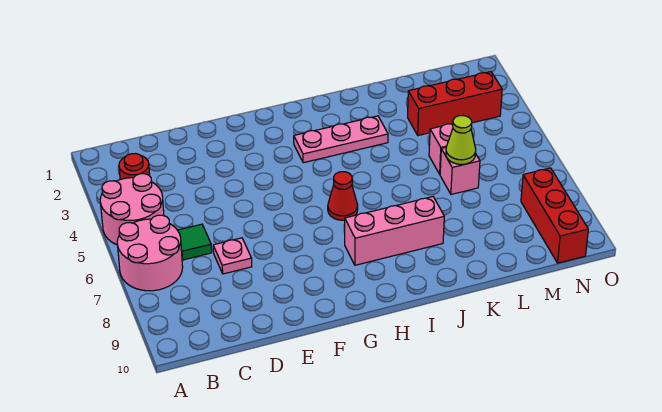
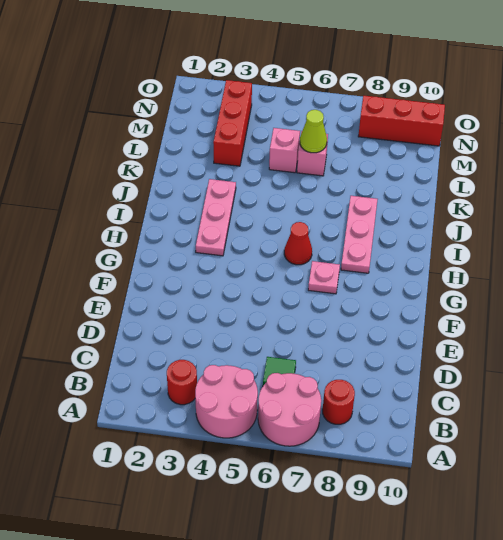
none -> red round brick B8 level 1
pink plate D7 level 1 -> pink plate G7 level 1
pink brick H8:J8 level 1 -> pink plate H8:J8 level 1

